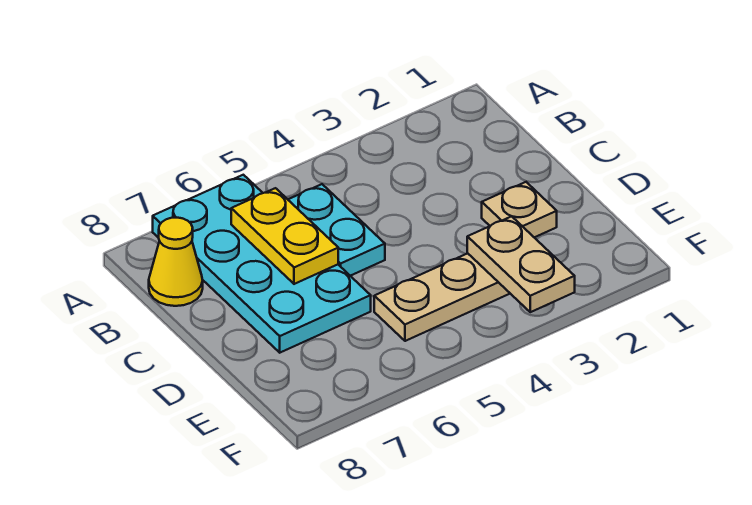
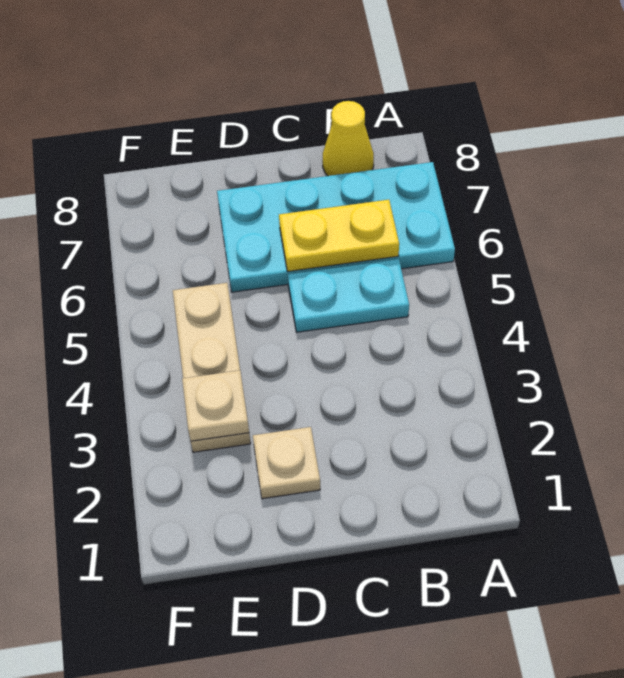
tan plate E3:F3 level 2 -> tan plate E3 level 2

